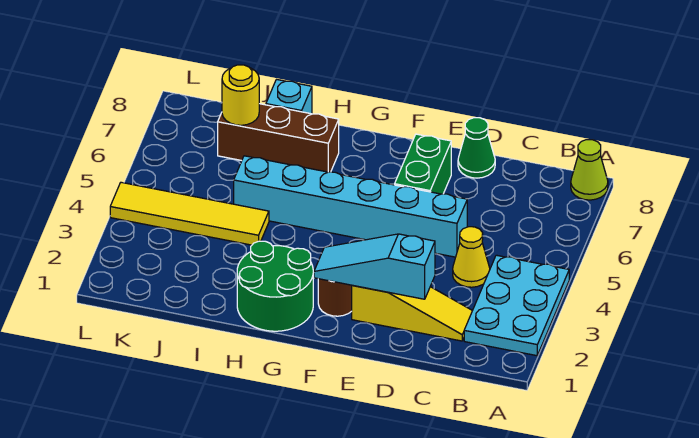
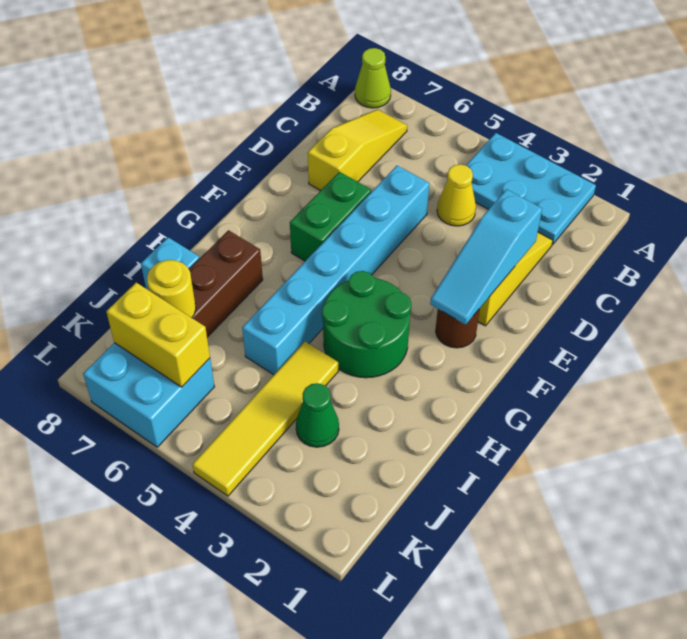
none -> yellow slope B7:D7 level 1 top D
green cone D8 level 1 -> green cone J3 level 1
green brick E6:E7 level 1 -> green brick E6:F6 level 1
green round brick G1:H2 level 1 -> green round brick G3:H4 level 1
none -> cyan brick K6:L7 level 1
none -> yellow brick K6:K7 level 2

